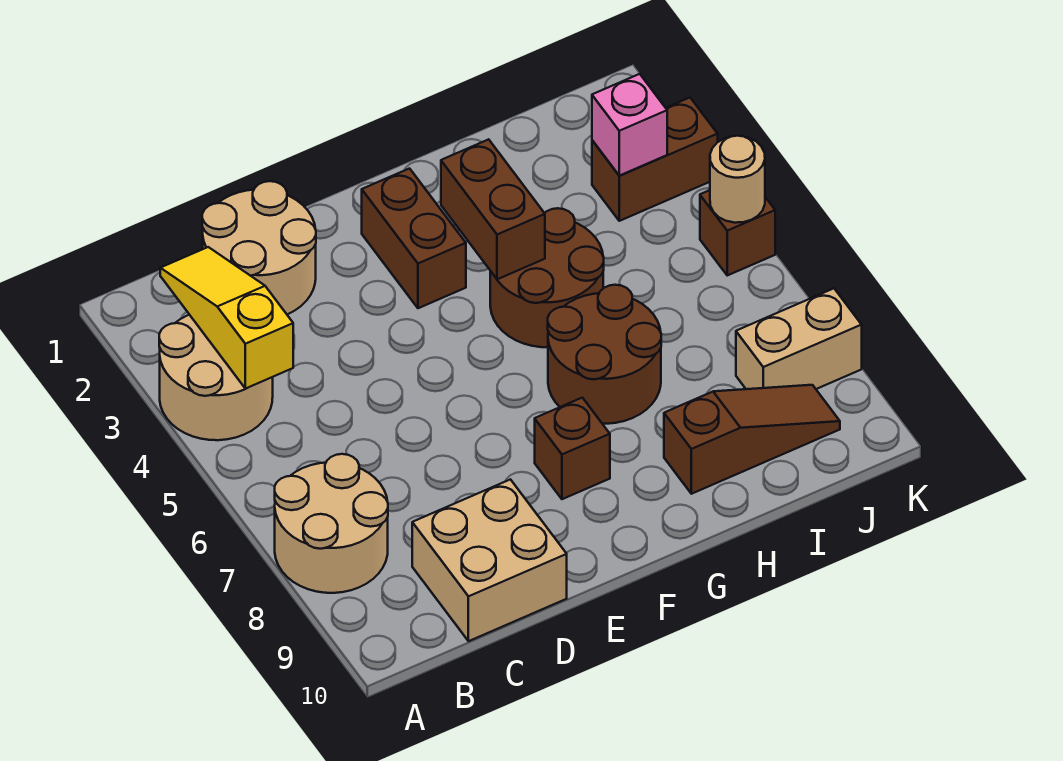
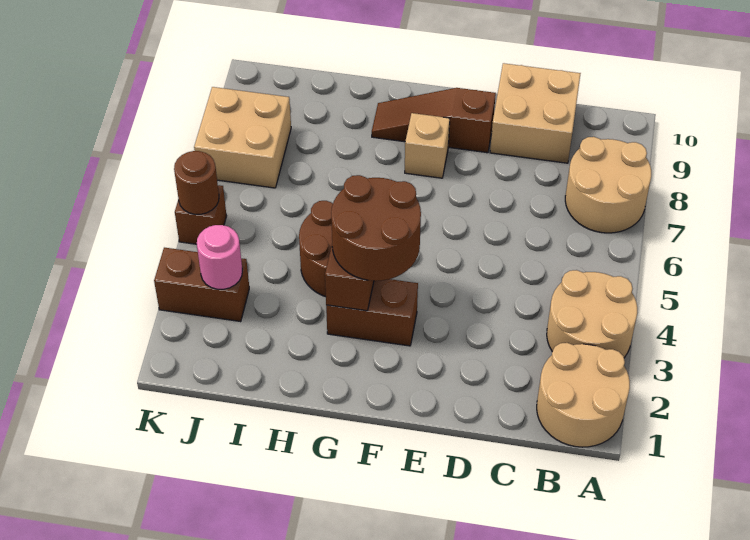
yellow slope B2:B4 level 2 top 4 -> none
tan round brick C1:D2 level 1 -> tan round brick A1:B2 level 1
brown brick F2:F3 level 1 -> brown brick F3:G3 level 1
brown brick F8 level 1 -> tan brick F8 level 1
brown round brick G6:H7 level 1 -> brown round brick F3:G4 level 3
brown slope H9:J9 level 1 top H -> brown slope E9:G9 level 1 top E
pink brick J3 level 2 -> pink round brick J3 level 2
tan brick J8:K8 level 1 -> tan brick J7:K8 level 1
tan round brick K5 level 2 -> brown round brick K5 level 2

